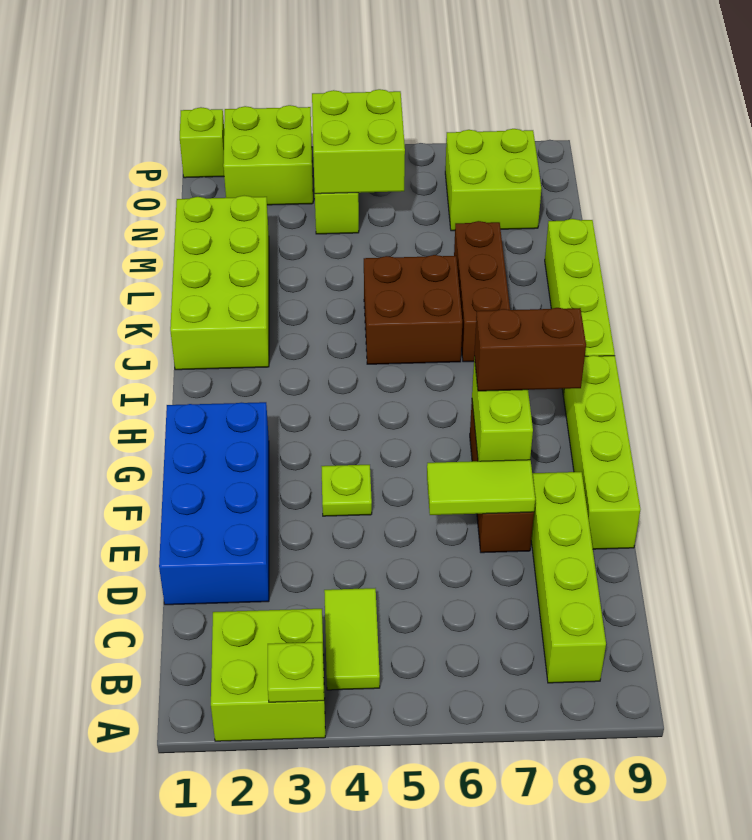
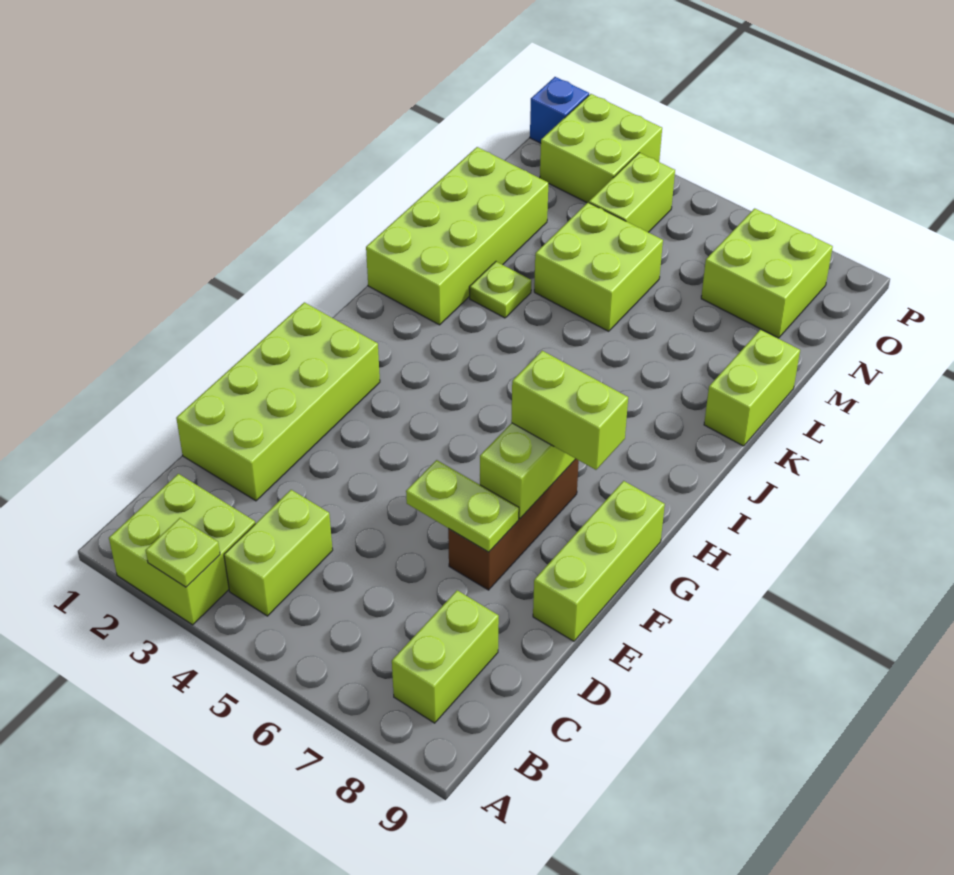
lime tile B4:C4 level 1 -> lime brick B4:C4 level 1
lime brick B8:E8 level 1 -> lime brick B8:C8 level 1
blue brick D1:G2 level 1 -> lime brick D1:G2 level 1
lime tile E6:E7 level 2 -> lime plate E6:E7 level 2
lime brick E9:H9 level 1 -> lime brick E9:G9 level 1
lime plate F4 level 1 -> lime plate K3 level 1
brown brick G7:G8 level 3 -> lime brick G7:G8 level 3
lime brick I9:L9 level 1 -> lime brick K9:L9 level 1
brown brick J5:K6 level 1 -> none
brown brick J7:L7 level 1 -> none
lime brick N4:O5 level 2 -> lime brick L4:M5 level 1
lime brick P1 level 1 -> blue brick P1 level 1

